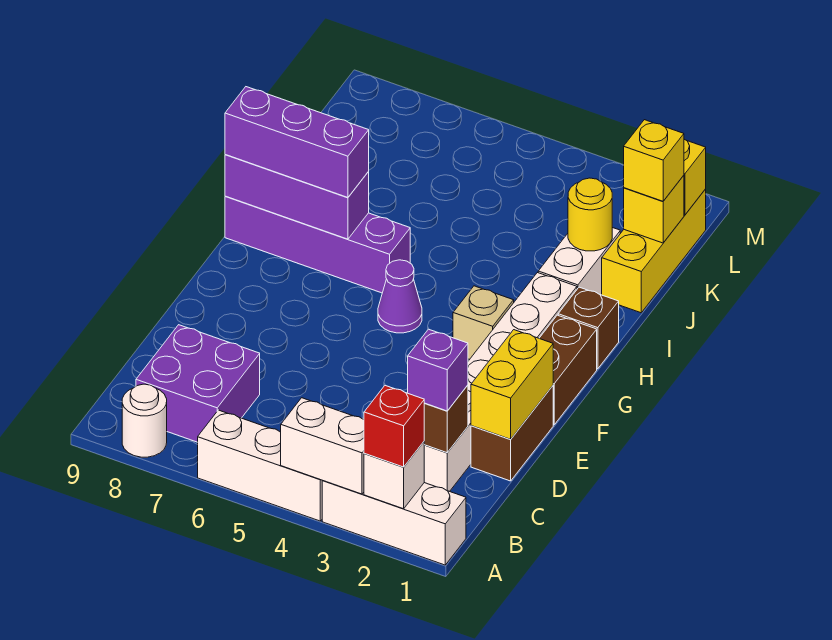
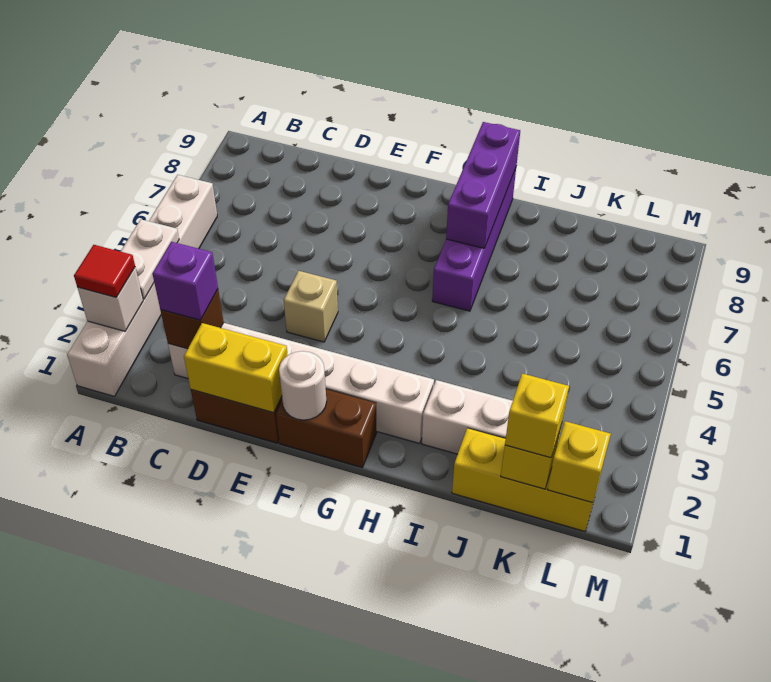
red brick A2 level 3 -> red tile A2 level 3
white brick A3:A4 level 2 -> white plate A3:A4 level 2
white round brick A8 level 1 -> white round brick F1 level 2
purple brick B7:C8 level 1 -> none
tan brick G3 level 1 -> tan brick E4 level 1
purple cone G5 level 1 -> none
brown brick H1 level 1 -> none
purple brick H7:H9 level 3 -> none
yellow round brick J2 level 2 -> none

